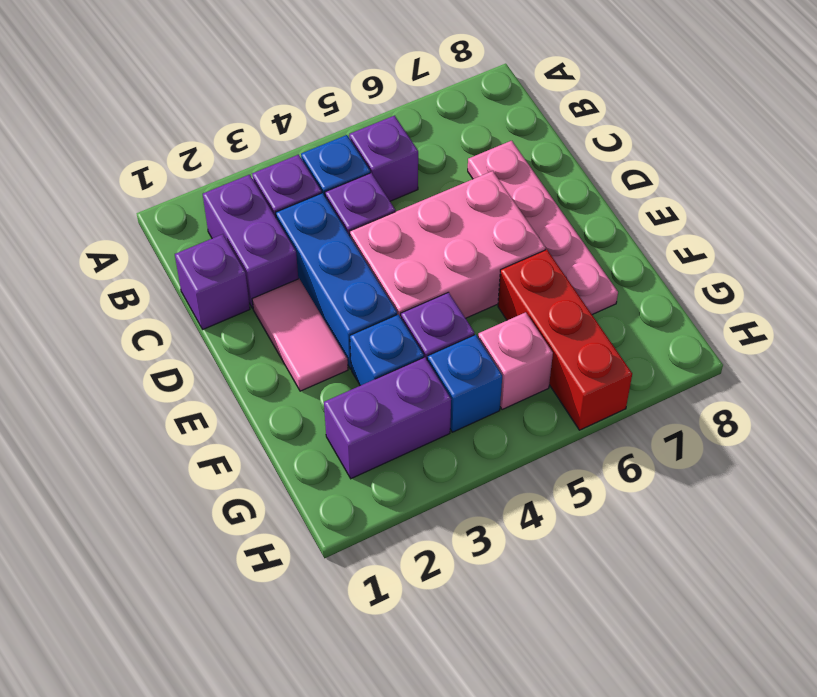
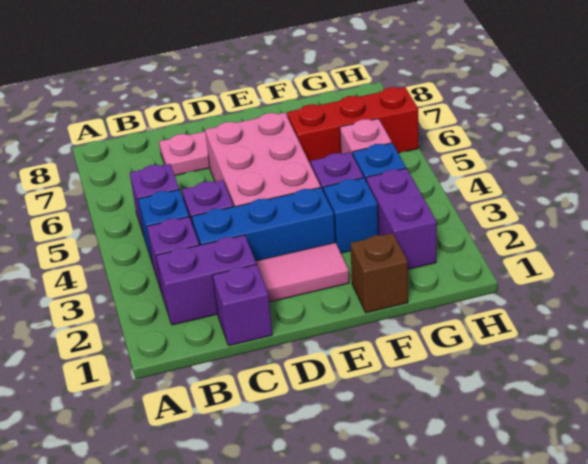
none -> brown brick F1 level 1

